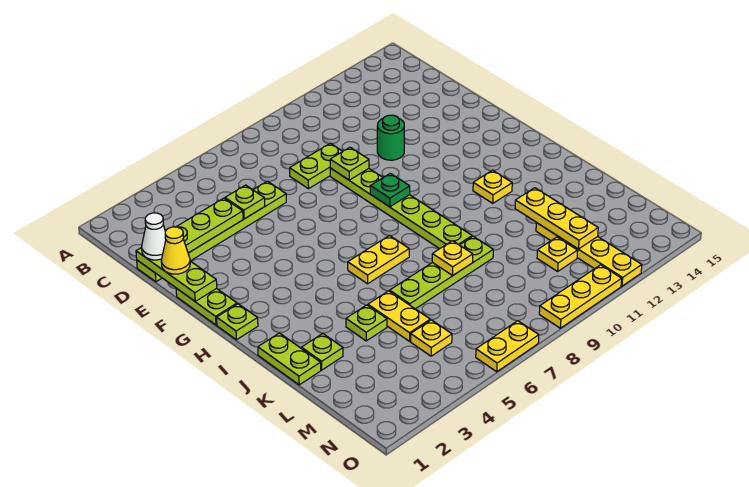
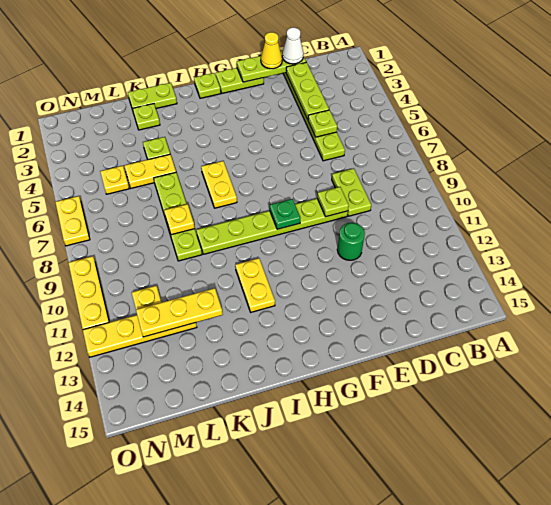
yellow plate I12 level 1 -> yellow plate I11:I12 level 1

